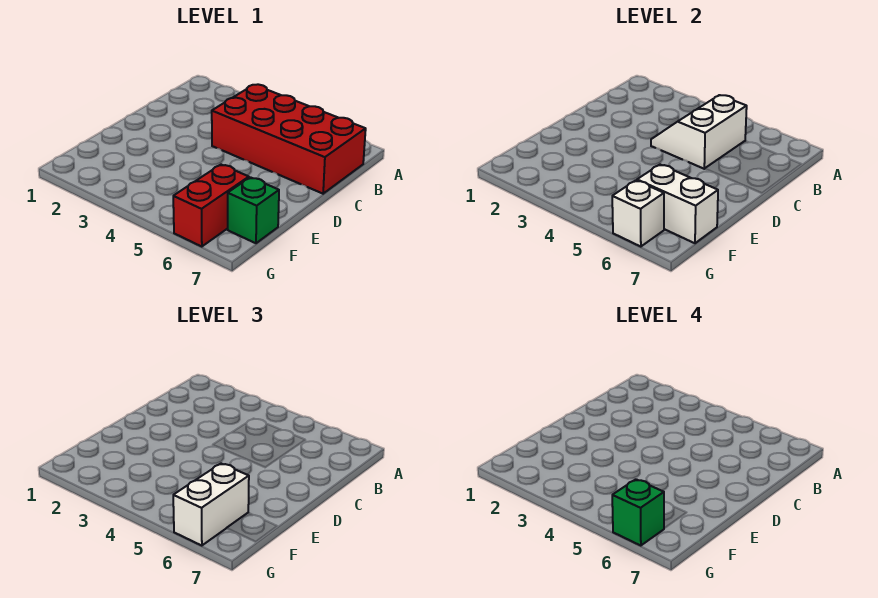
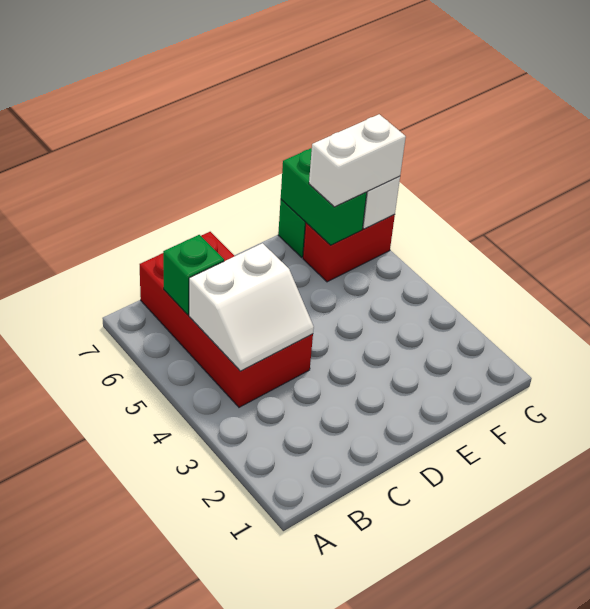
white brick F6:F7 level 2 -> green brick F6:F7 level 2
green brick G6 level 4 -> green brick B6 level 2

